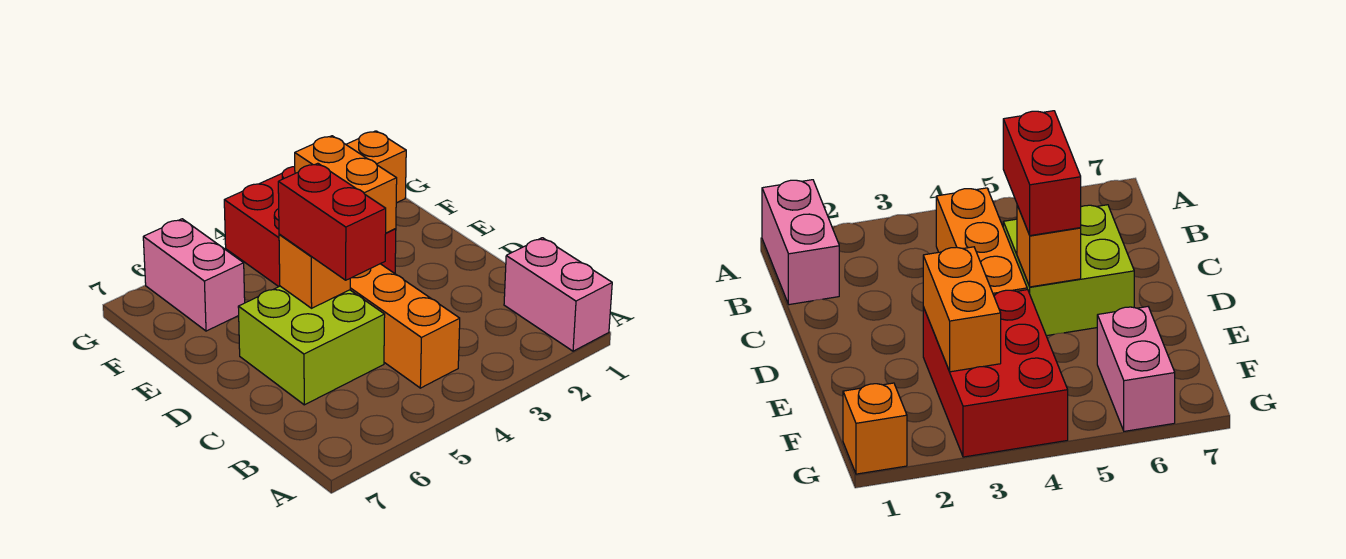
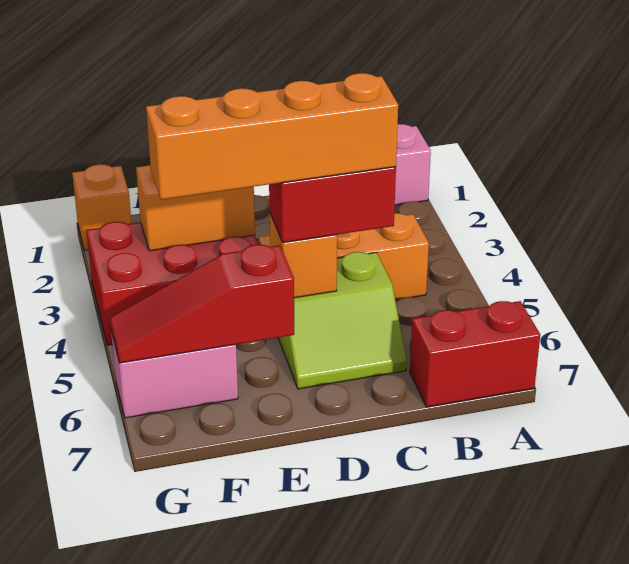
none -> red brick A7:B7 level 1
lime brick C5:D6 level 1 -> lime slope C5:D6 level 1 top 5
none -> orange brick C5:F5 level 4
none -> red slope E6:G6 level 2 top E

